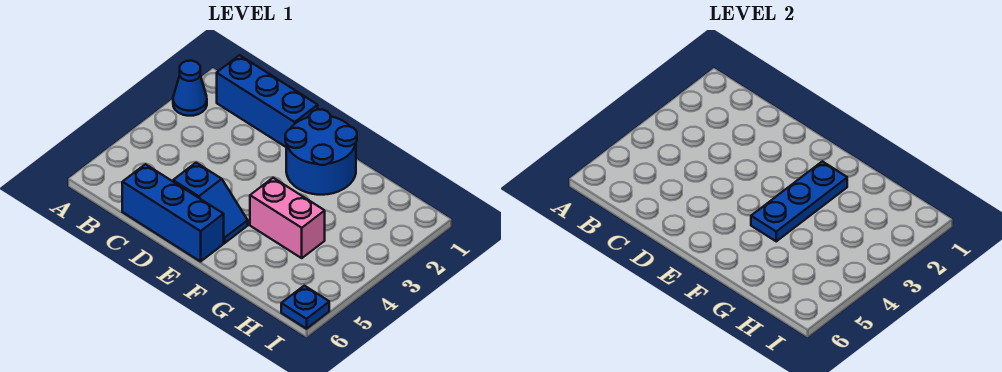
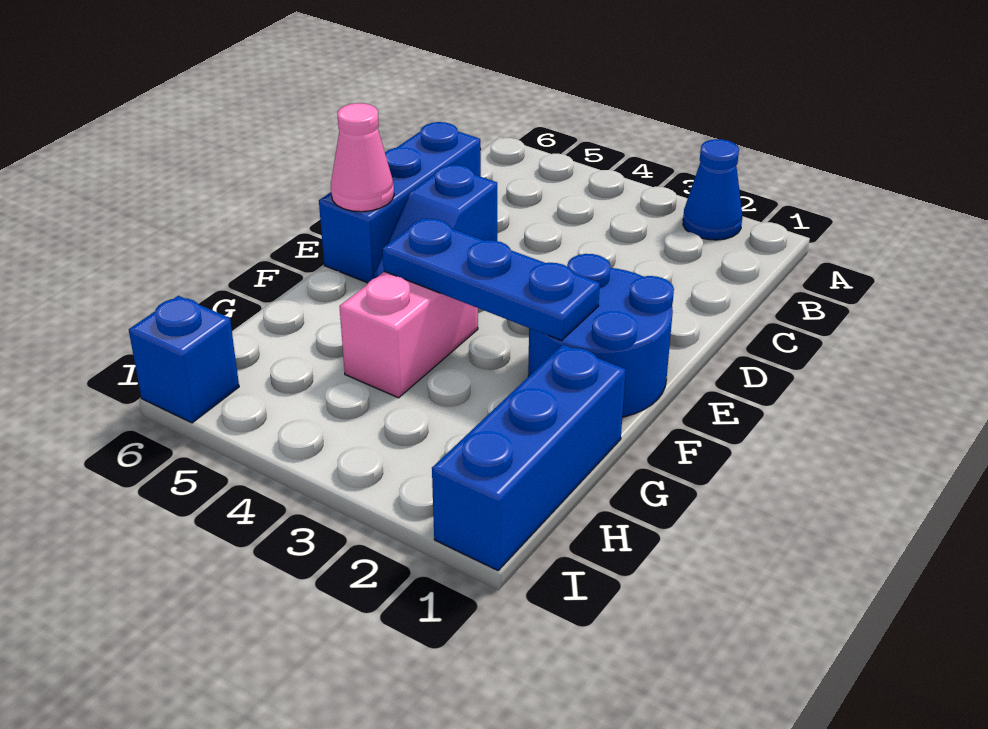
blue brick B1:D1 level 1 -> blue brick G1:I1 level 1
none -> pink cone E6 level 2
blue plate I6 level 1 -> blue brick I6 level 1

